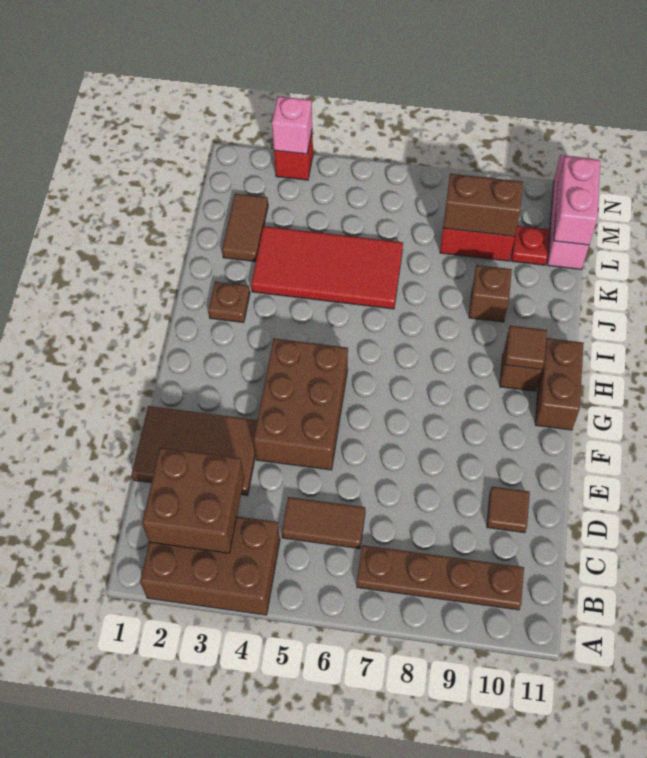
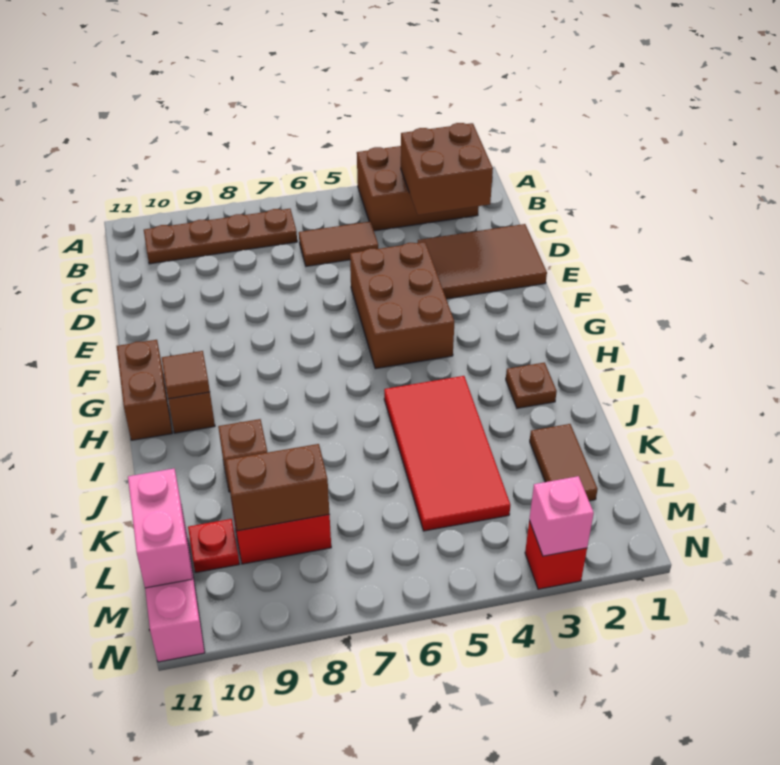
brown tile D10 level 1 -> none
red tile J3:K6 level 1 -> red tile I4:L5 level 1

